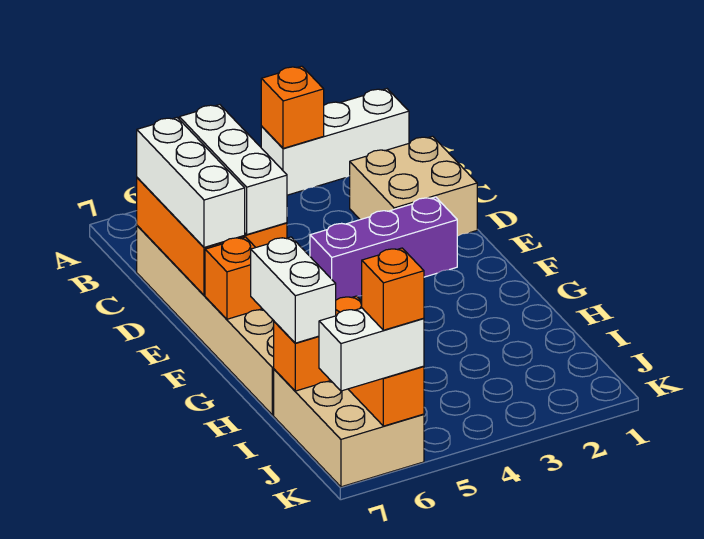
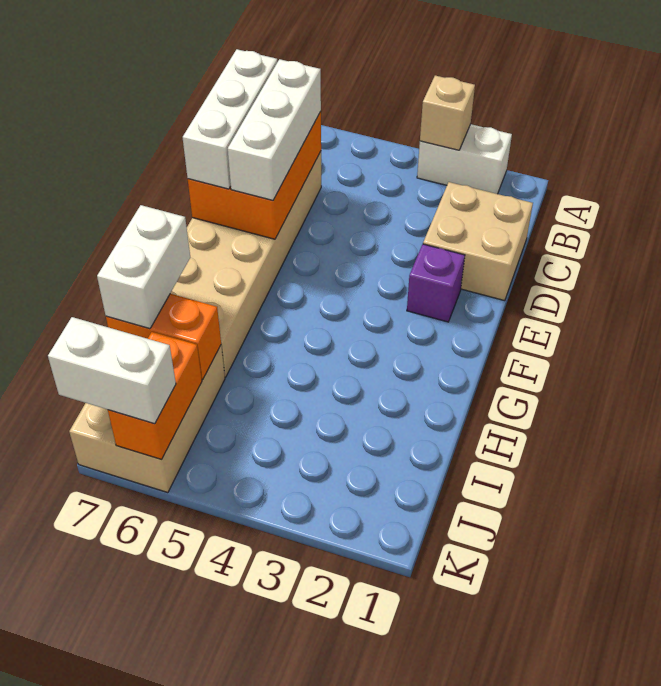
white brick A1:A3 level 1 -> white brick A2:A3 level 1
orange brick A3 level 2 -> tan brick A3 level 2
purple brick E2:E4 level 1 -> purple brick E2 level 1
orange brick F7 level 2 -> none
orange brick K6 level 4 -> none

